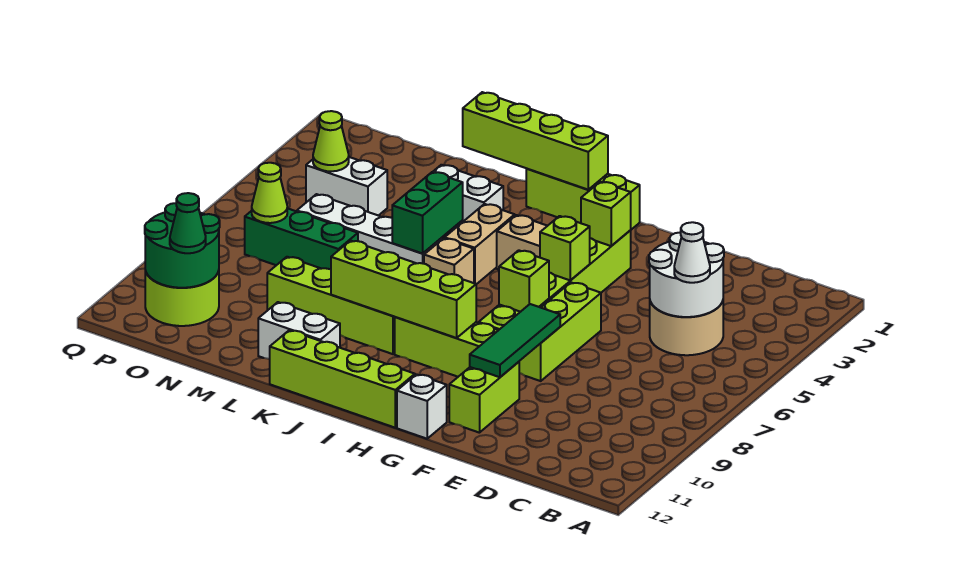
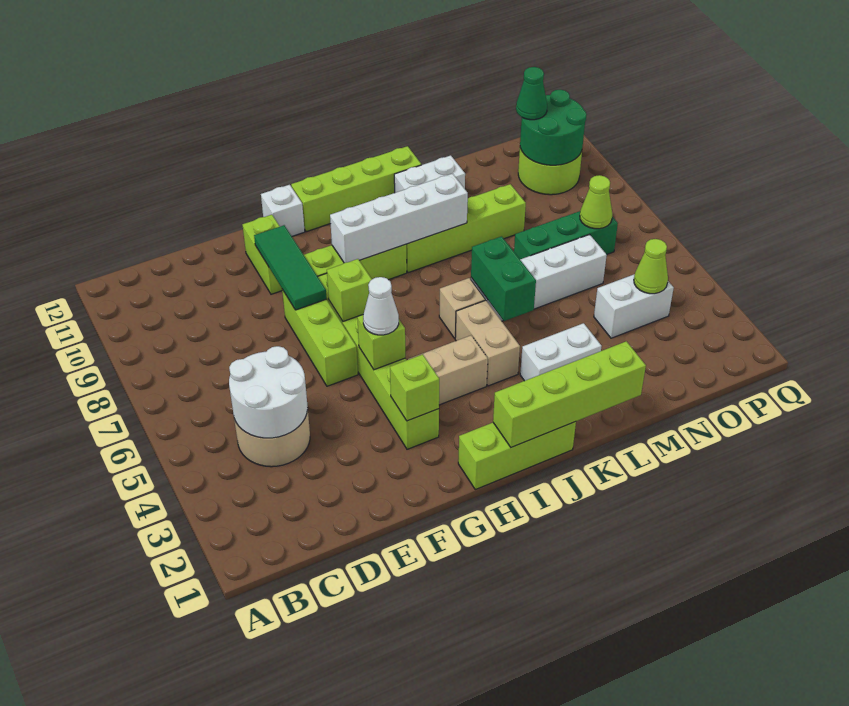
white cone C5 level 3 -> white cone G5 level 3
lime brick H9:K9 level 2 -> white brick H9:K9 level 2

